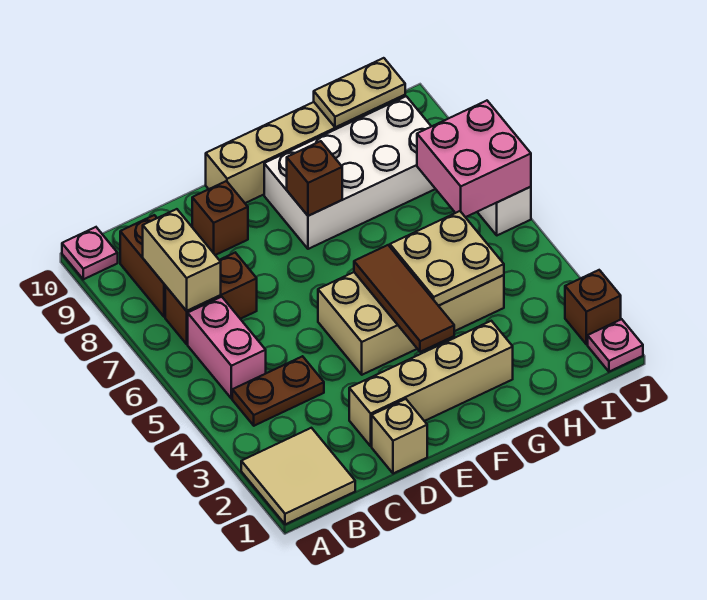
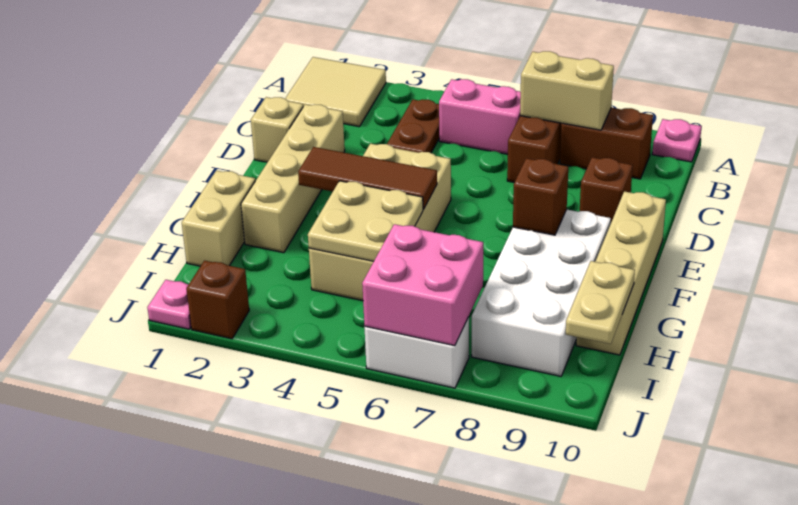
none -> tan brick G1:H1 level 1

